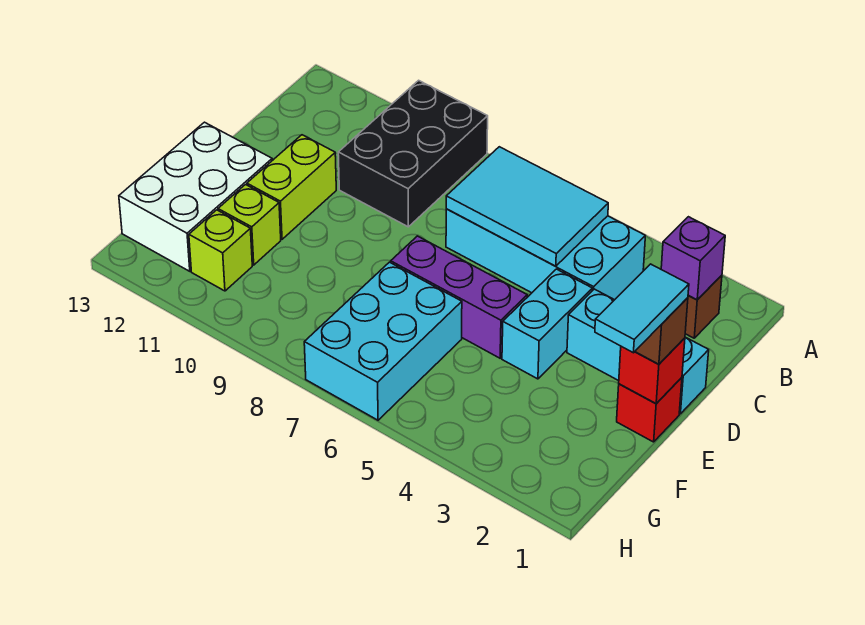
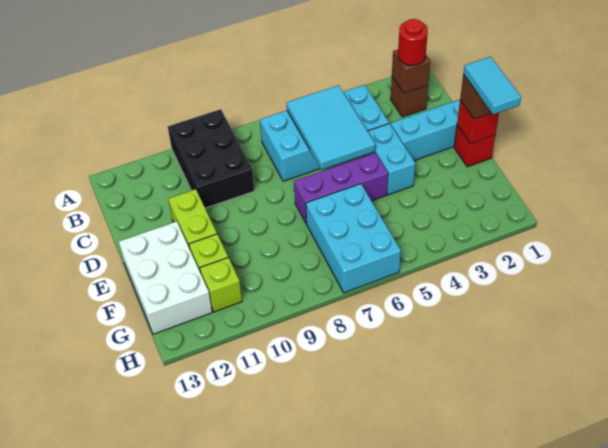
purple brick B2 level 2 -> brown brick B2 level 2
none -> red round brick B2 level 3
cyan tile B5:C7 level 2 -> cyan tile B5:D6 level 2

